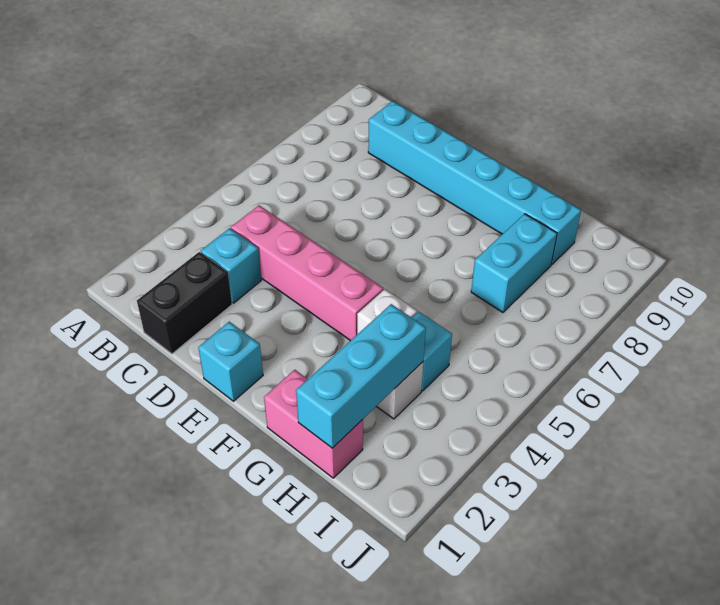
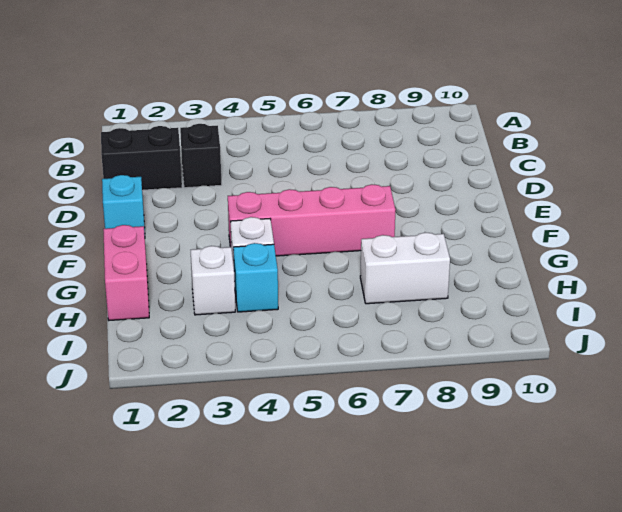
cyan brick C3 level 1 -> black brick C3 level 1
pink brick C4:F4 level 1 -> pink brick F4:F7 level 1
cyan brick C9:H9 level 1 -> none
cyan brick H1:H3 level 2 -> none
cyan brick H7:H8 level 1 -> white brick H7:H8 level 1

